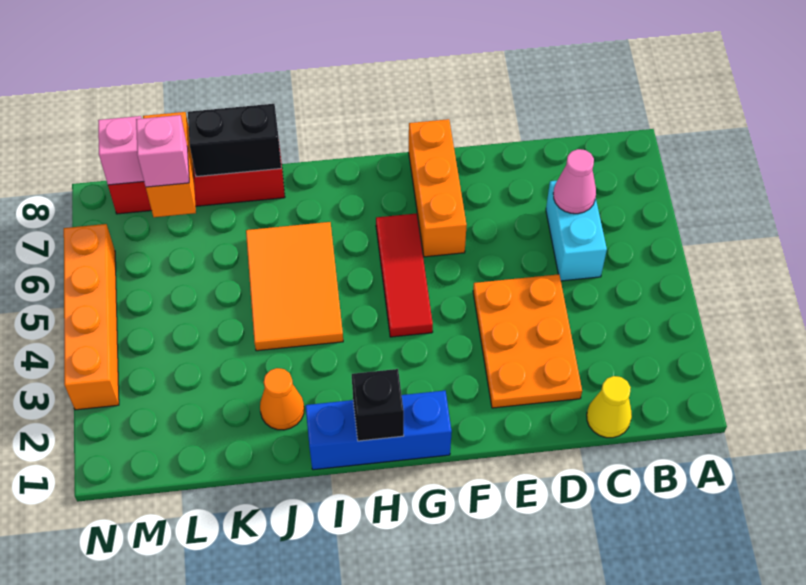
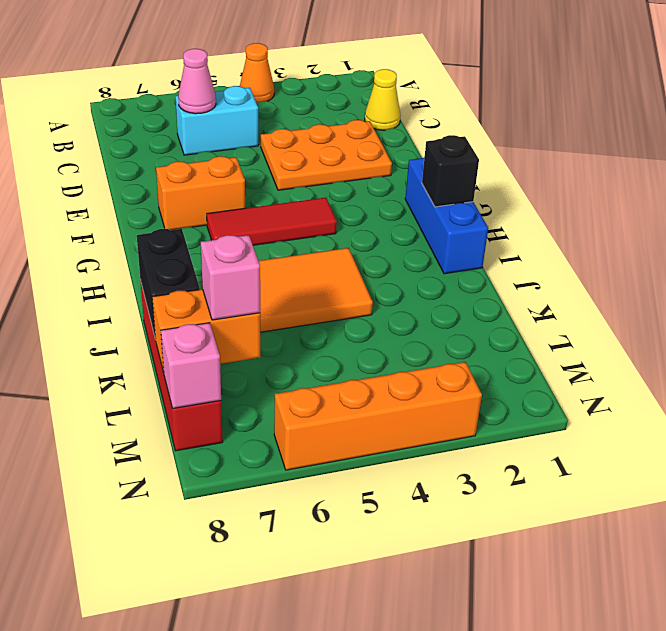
orange brick F6:F8 level 1 -> orange brick F6:F7 level 1
orange cone J2 level 1 -> orange cone A4 level 1

